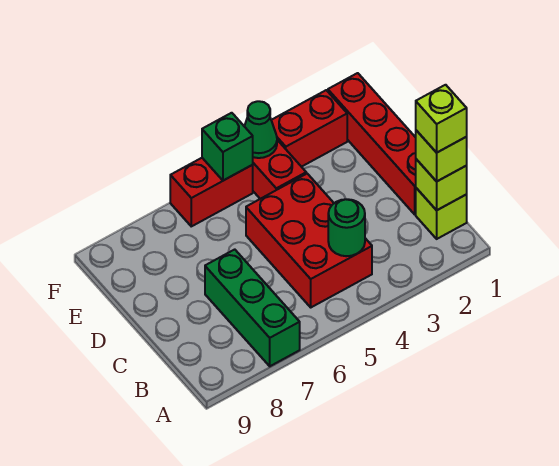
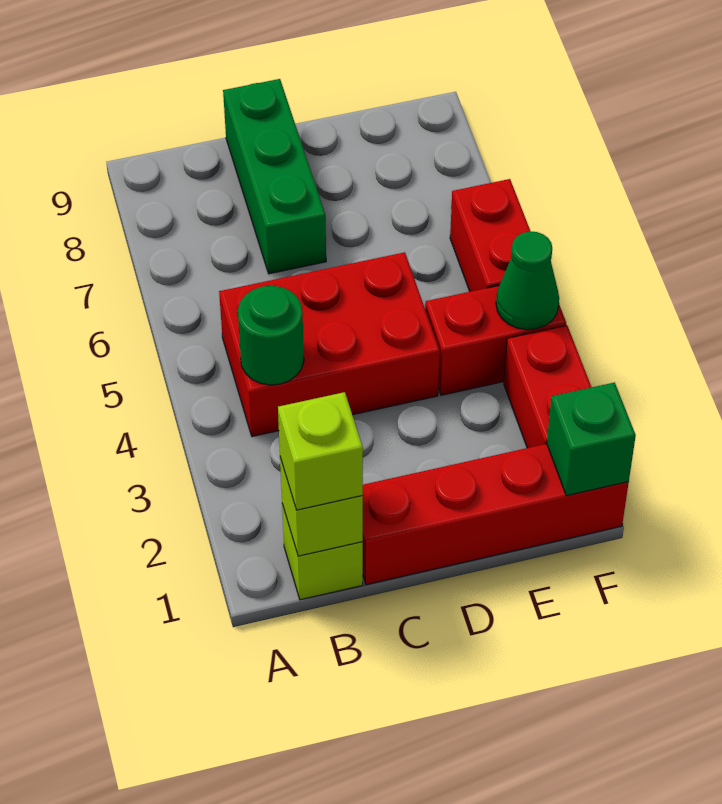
green brick A7:C7 level 1 -> green brick C7:C9 level 1
lime brick B1 level 4 -> none
green brick F5 level 2 -> green brick F1 level 2

